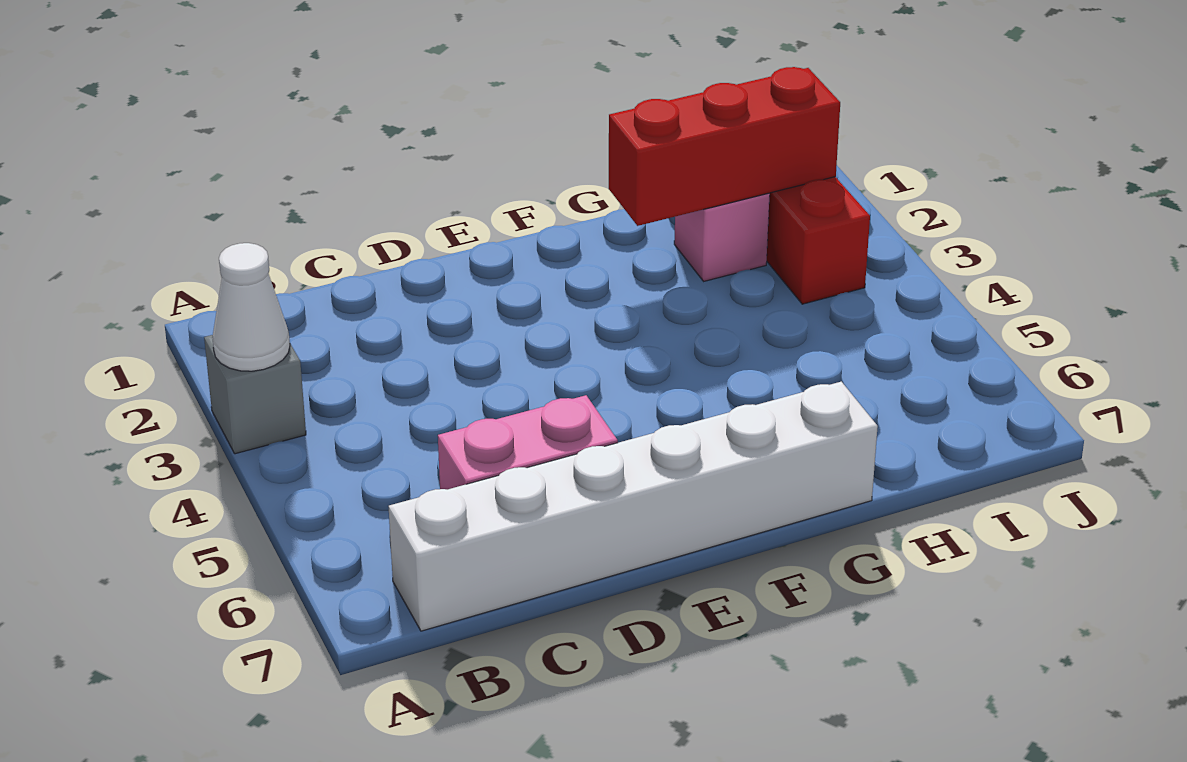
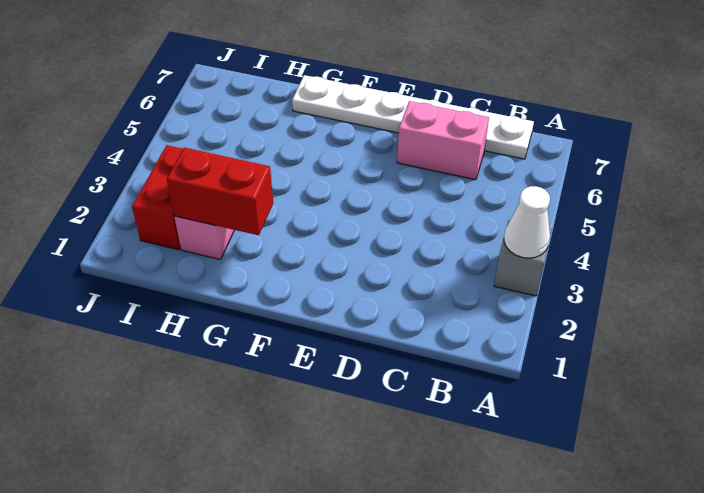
white brick B7:G7 level 1 -> white plate B7:G7 level 1
red brick G2:I2 level 2 -> red brick G2:H2 level 2

